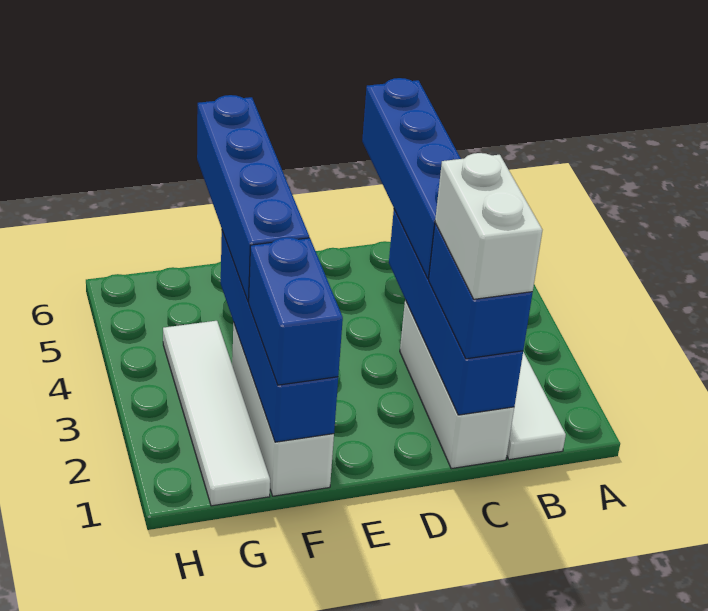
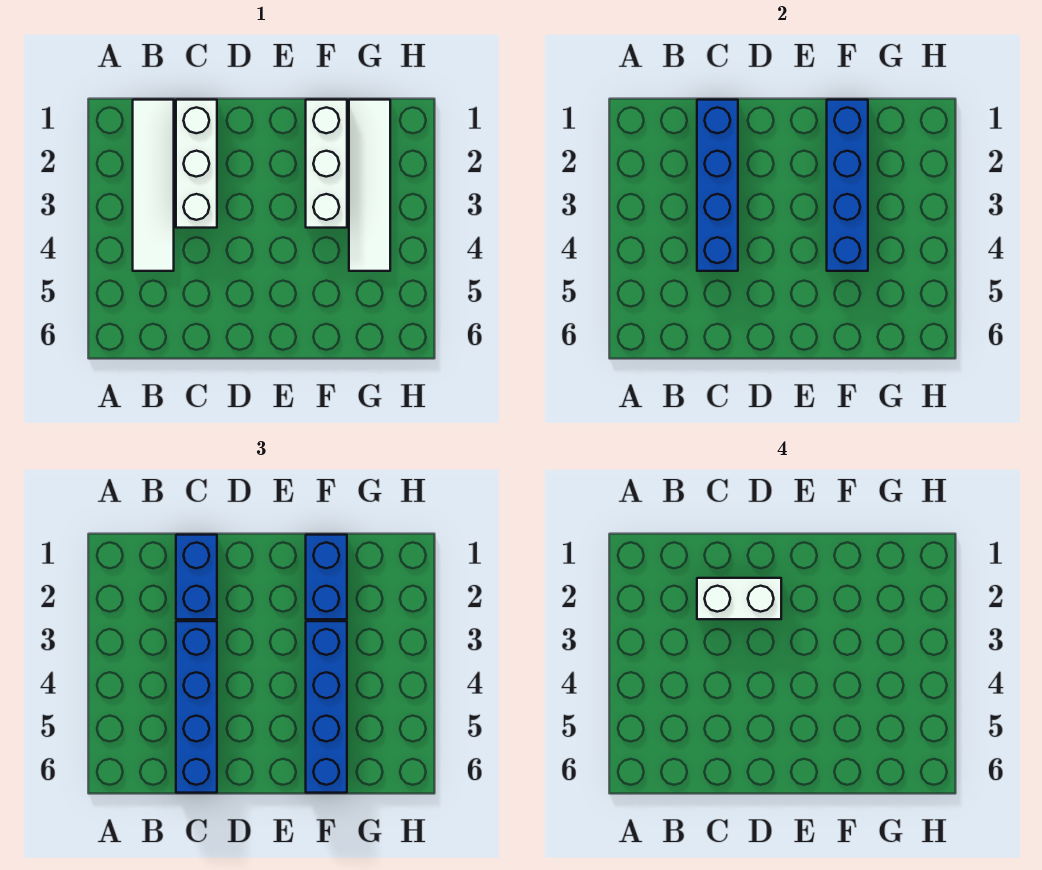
white brick C1:C2 level 4 -> white brick C2:D2 level 4

